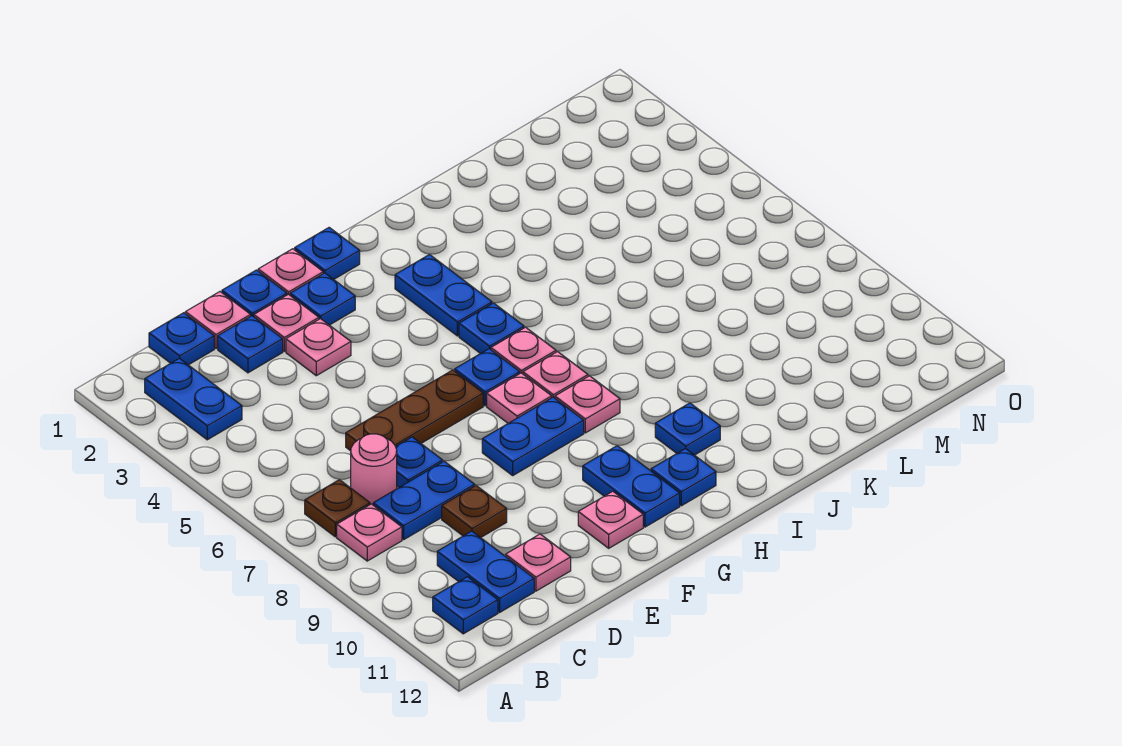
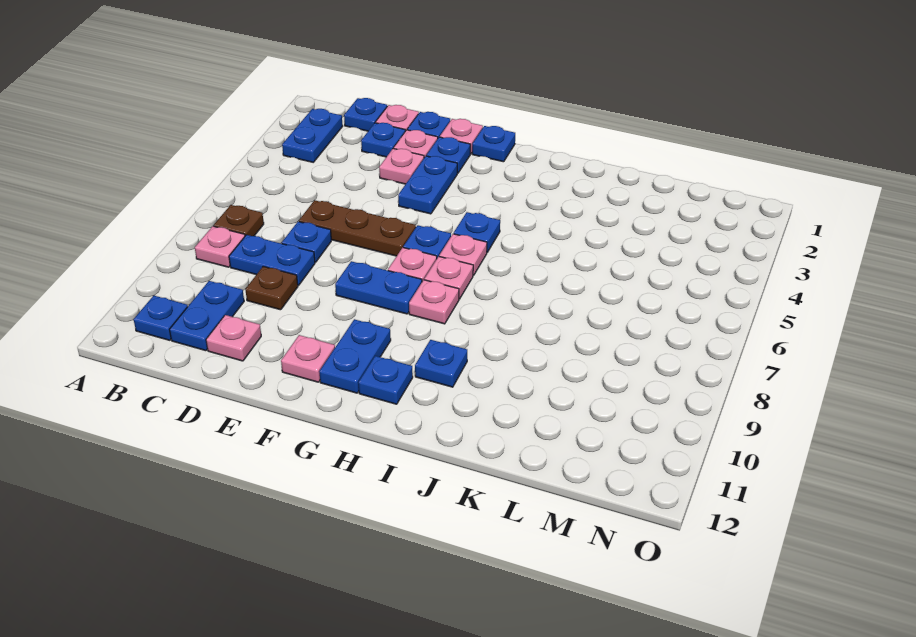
pink round brick C7 level 1 -> none
blue plate H3:H4 level 1 -> blue plate F3:F4 level 1

